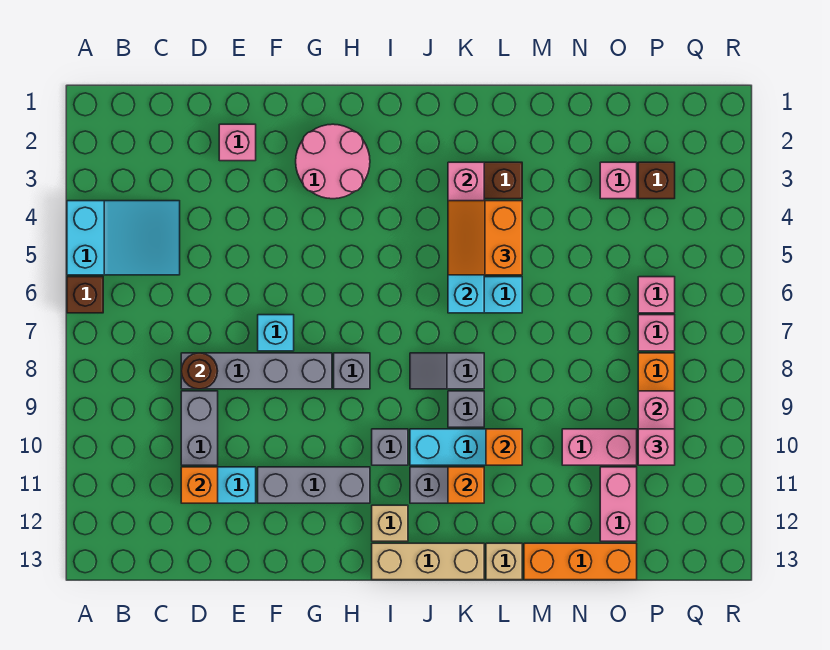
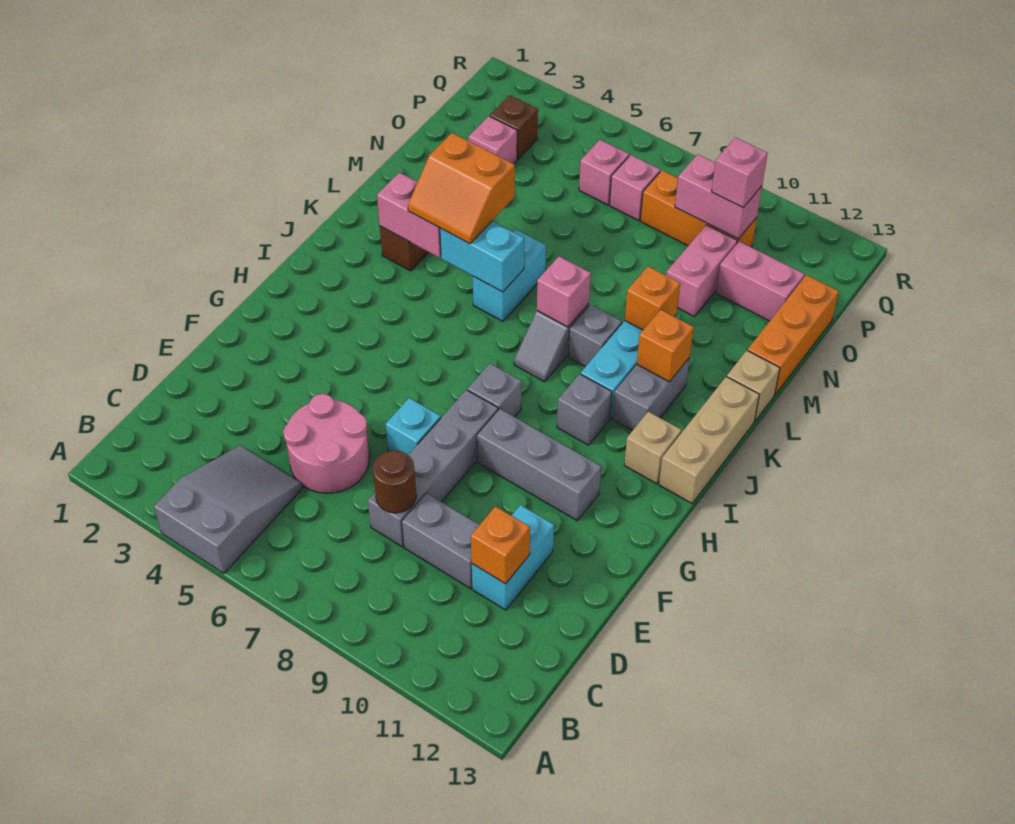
cyan slope A4:C5 level 1 top A -> grey slope A4:C5 level 1 top A
brown brick A6 level 1 -> none
pink brick E2 level 1 -> pink brick K8 level 2
grey brick F11:H11 level 1 -> grey brick G9:G11 level 1
pink round brick G2:H3 level 1 -> pink round brick D5:E6 level 1

